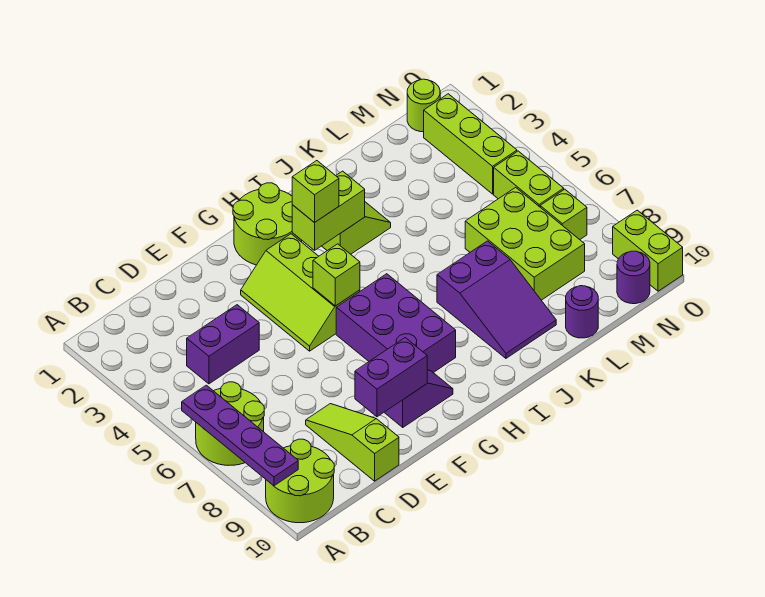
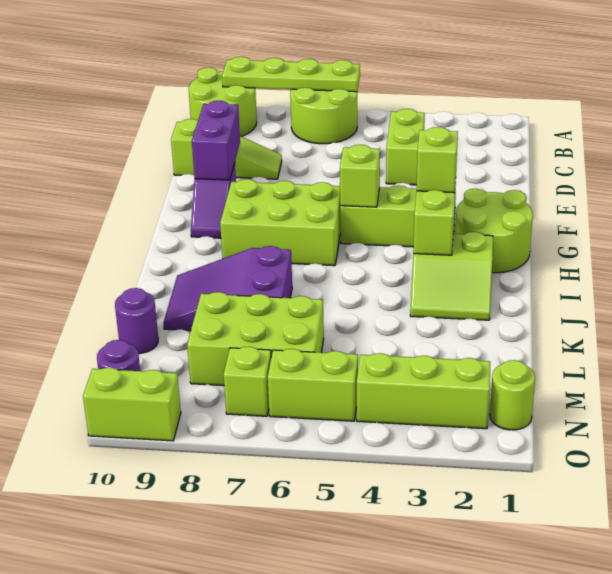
purple plate A6:A9 level 2 -> lime plate A6:A9 level 2
purple brick C4:D4 level 1 -> lime brick C4:D4 level 1
purple brick G6:H8 level 1 -> lime brick G6:H8 level 1

